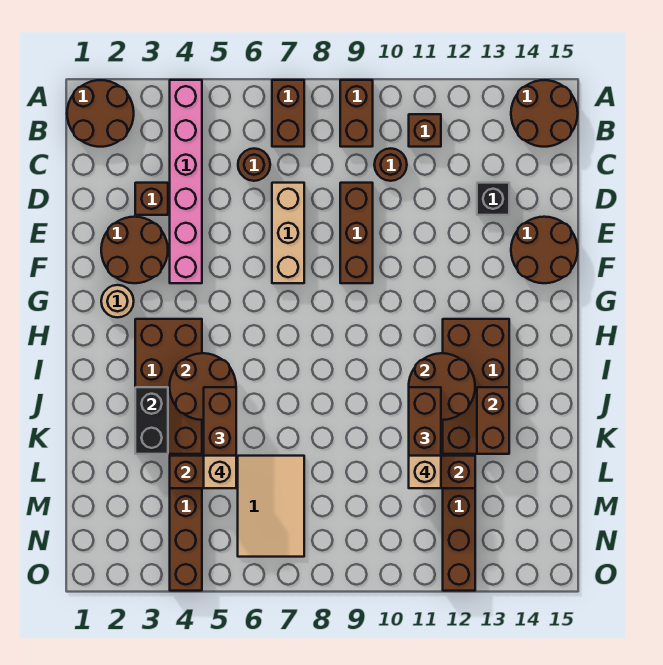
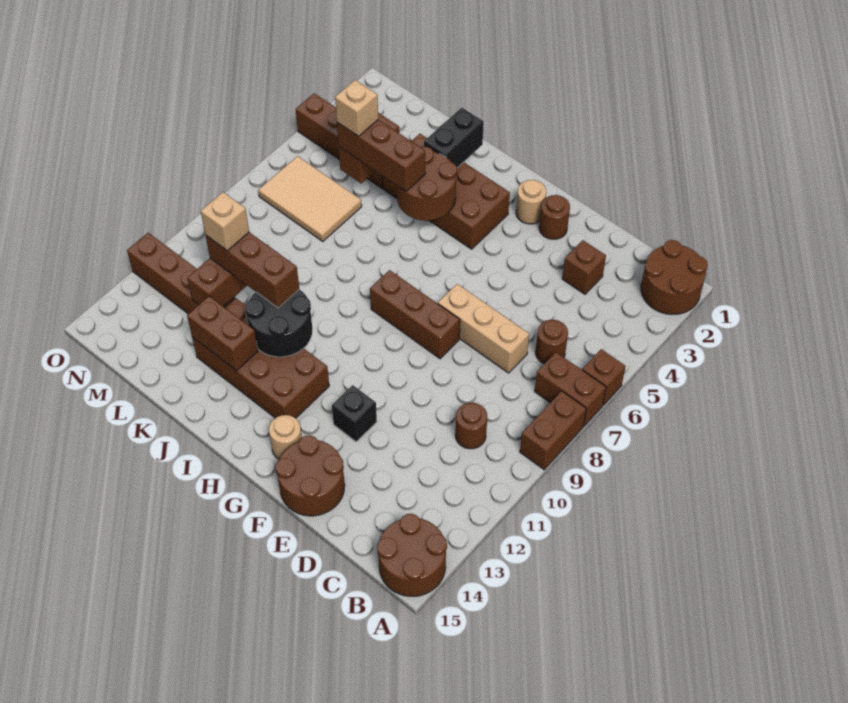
pink brick A4:F4 level 1 -> none
brown brick A9:B9 level 1 -> brown brick A8:A9 level 1
brown brick B11 level 1 -> brown brick A6 level 1
brown brick D9:F9 level 1 -> brown brick F8:H8 level 1
black brick D13 level 1 -> black brick F12 level 1
brown round brick E2:F3 level 1 -> brown round brick F2 level 1
none -> tan round brick G14 level 1
brown round brick I11:J12 level 2 -> black round brick I11:J12 level 2
black brick J3:K3 level 2 -> black brick J2:J3 level 2

